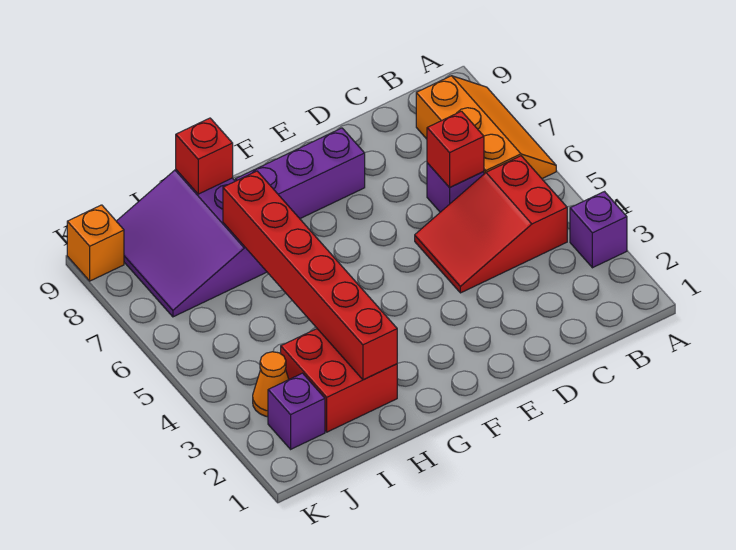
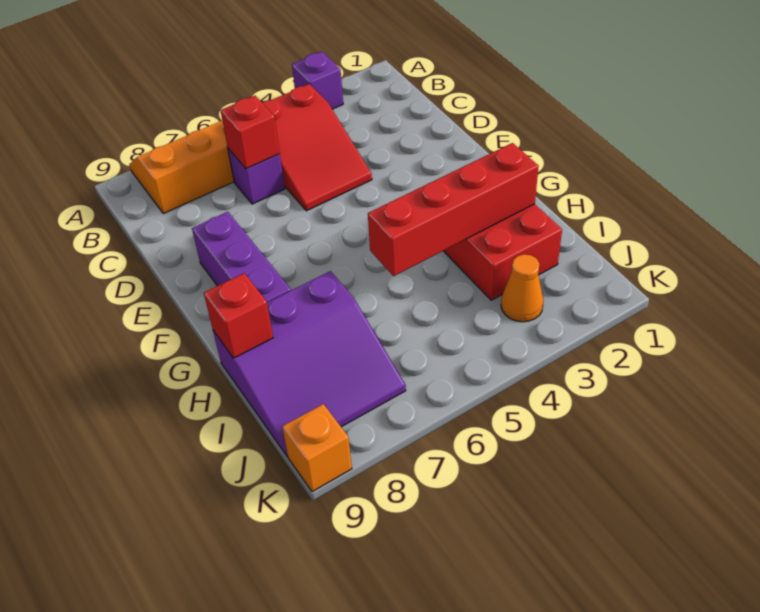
red brick H2:H7 level 2 -> red brick H2:H5 level 2
purple brick J2 level 1 -> none

